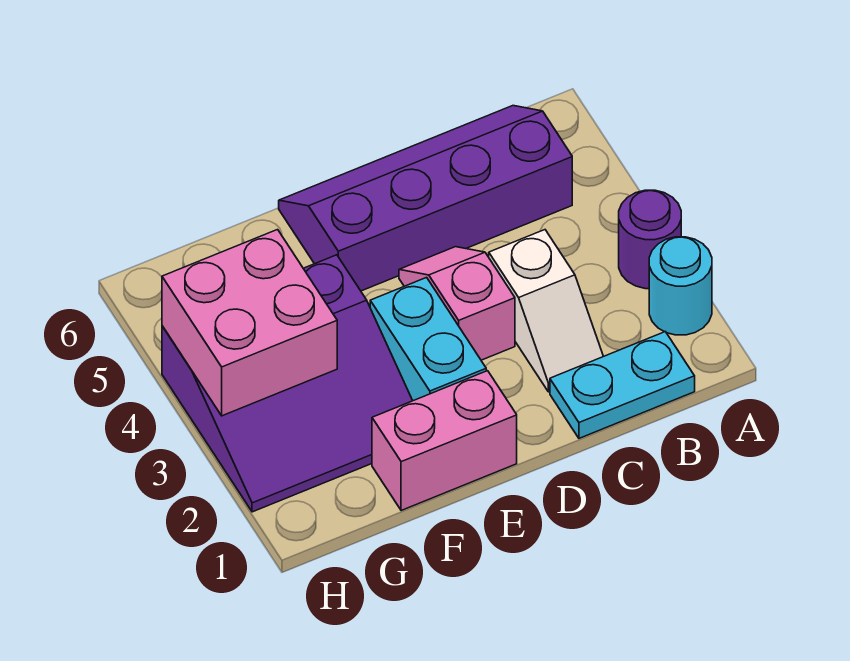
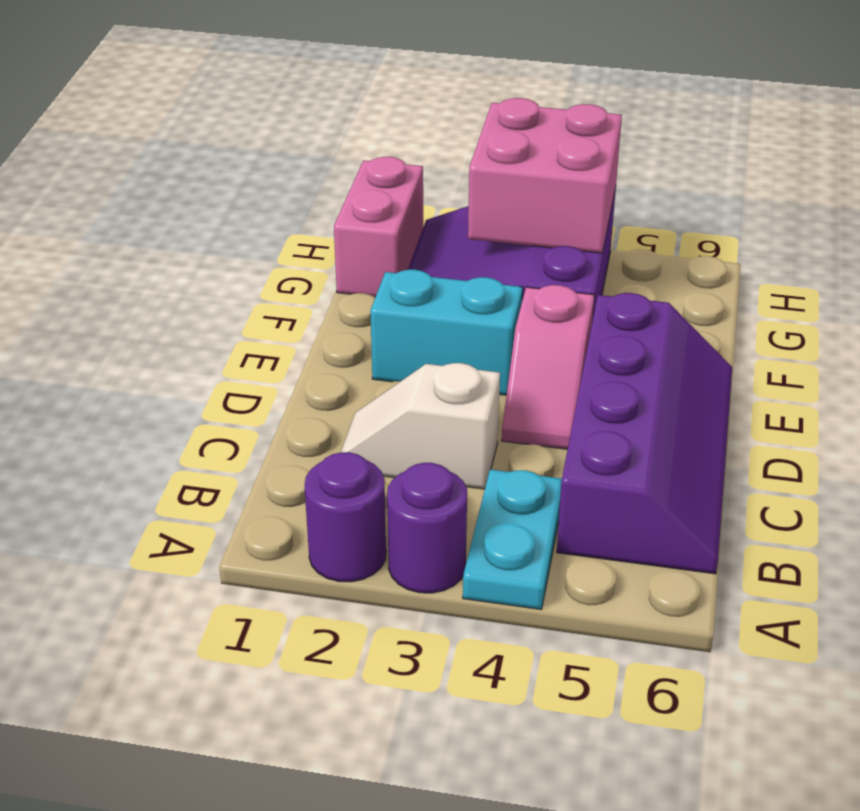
cyan round brick A2 level 1 -> purple round brick A2 level 1
cyan plate B1:C1 level 1 -> cyan plate A4:B4 level 1
pink slope D3:D4 level 1 top 3 -> pink slope D4:E4 level 1 top E
pink brick E1:F1 level 1 -> pink brick G1:H1 level 1

